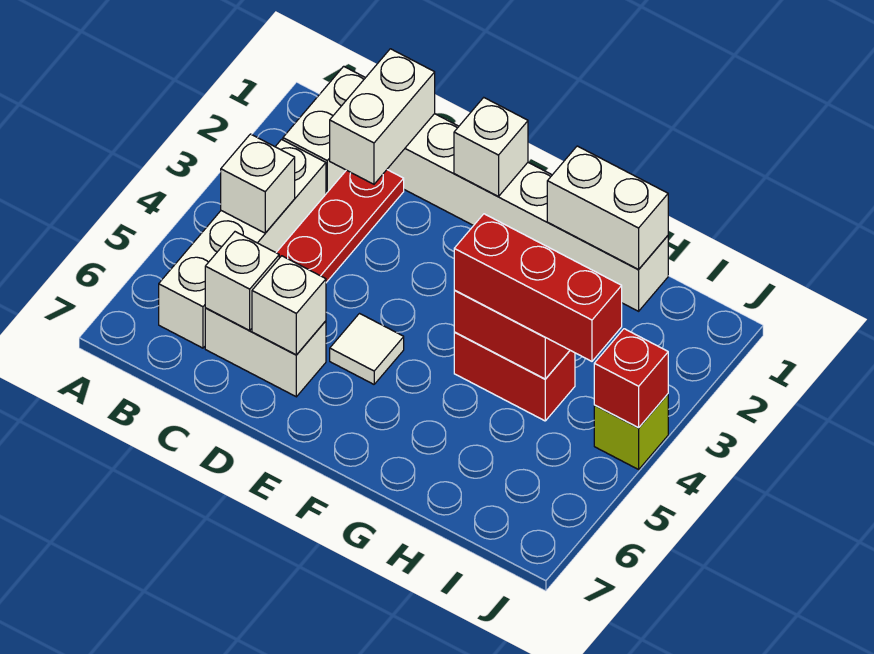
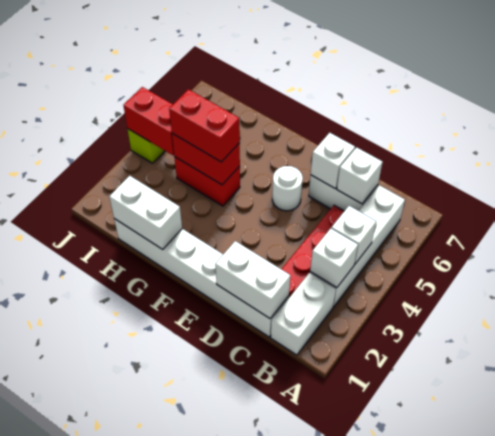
white brick C1:C2 level 2 -> white brick C1:D1 level 2
white brick E1 level 2 -> white brick B3 level 2
white tile E5 level 1 -> white round brick E5 level 1
red brick G4:I4 level 3 -> red brick G4:H4 level 3
red brick J4 level 2 -> red brick I4:J4 level 2

